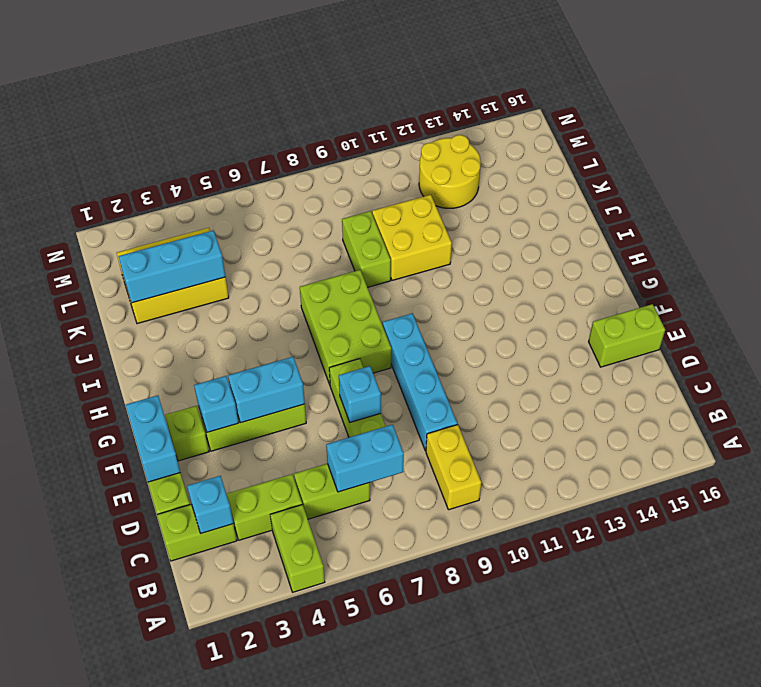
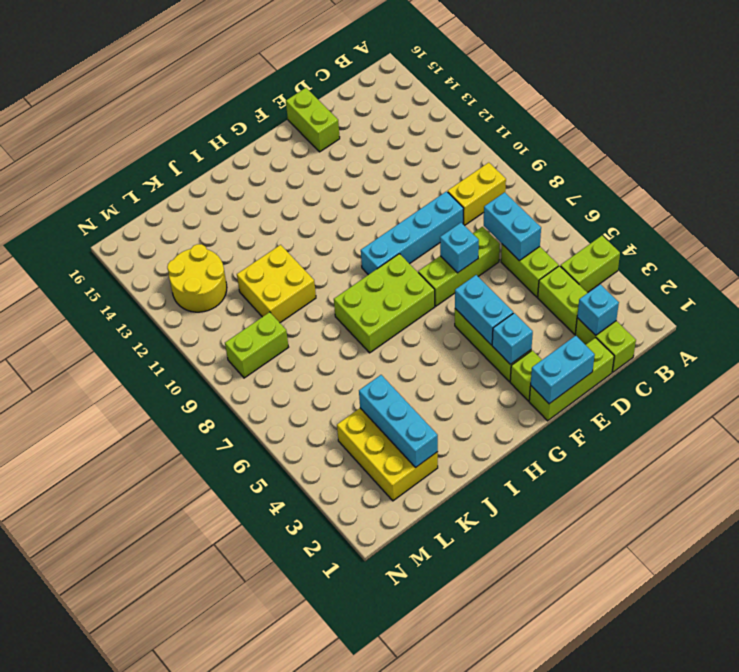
lime brick J9:K9 level 1 -> lime brick L9:M9 level 1

